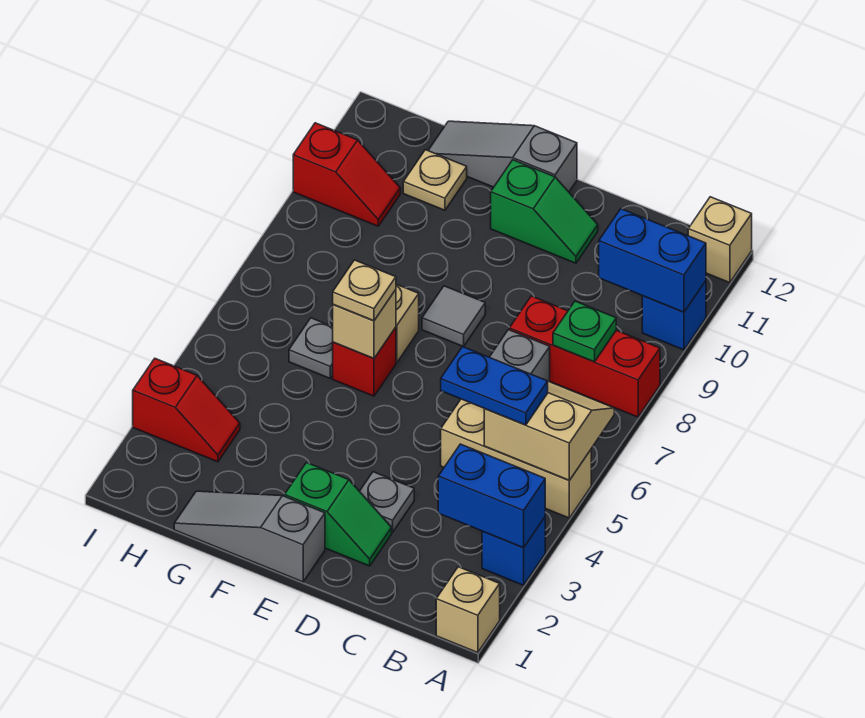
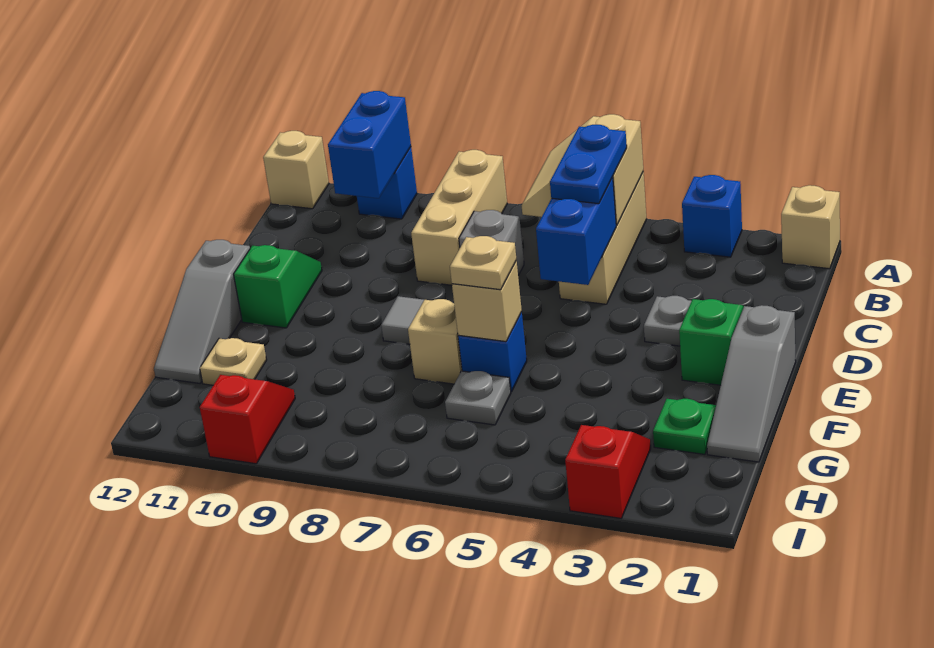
blue brick A3:B3 level 2 -> blue brick C5:D5 level 2
red brick A8:C8 level 1 -> tan brick A8:C8 level 1
green plate B8 level 2 -> green plate G2 level 1
red brick F6 level 1 -> blue brick F6 level 1

